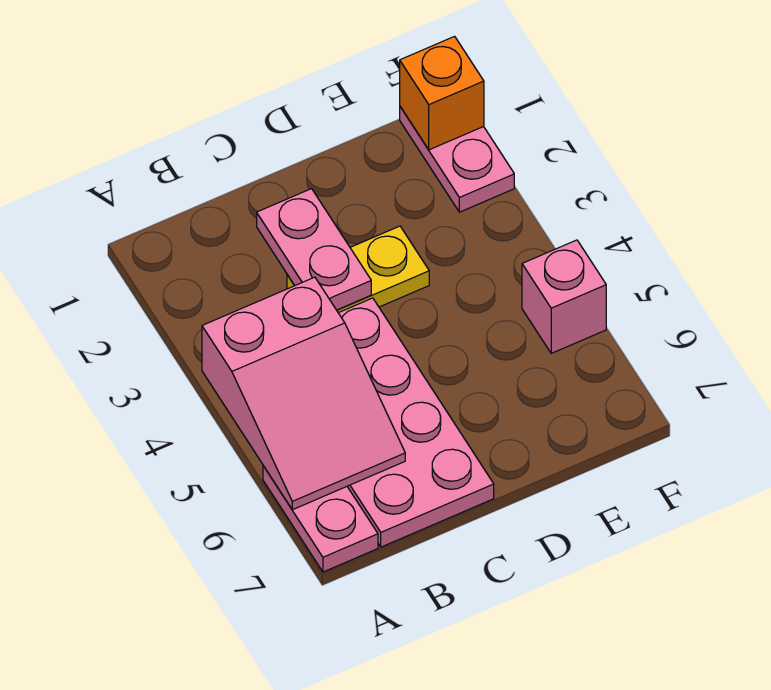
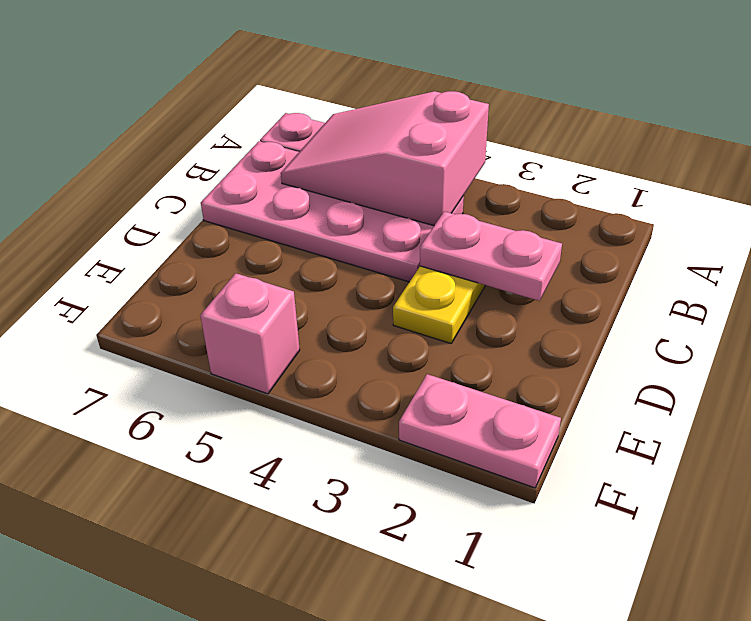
orange brick F1 level 2 -> none

